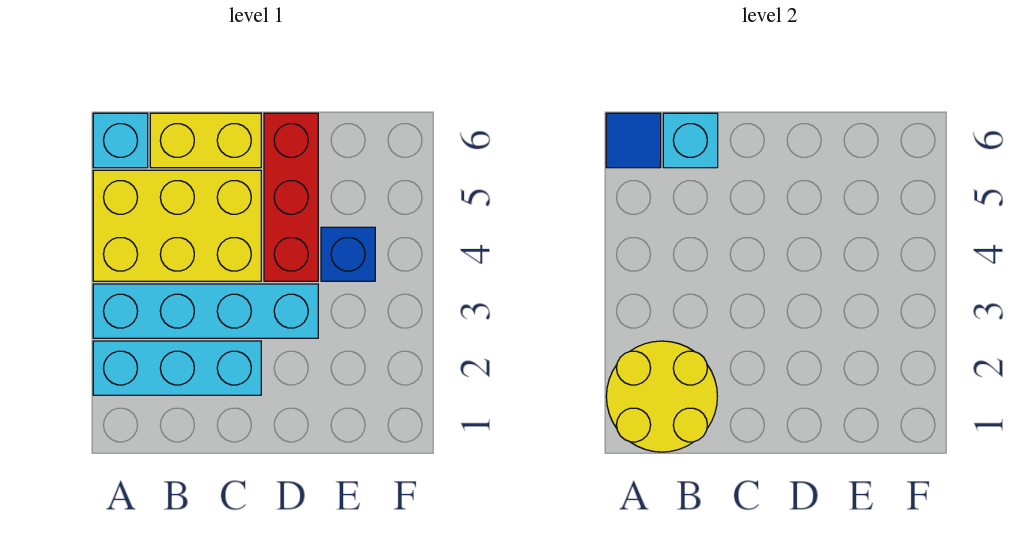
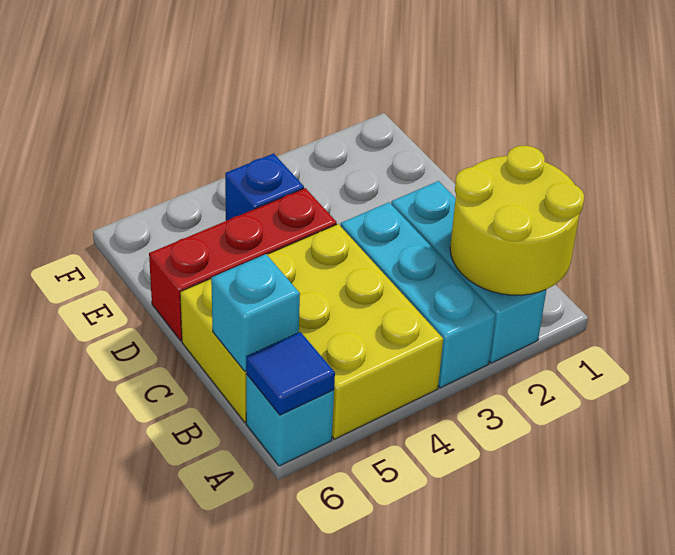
cyan brick A3:D3 level 1 -> cyan brick A3:C3 level 1

